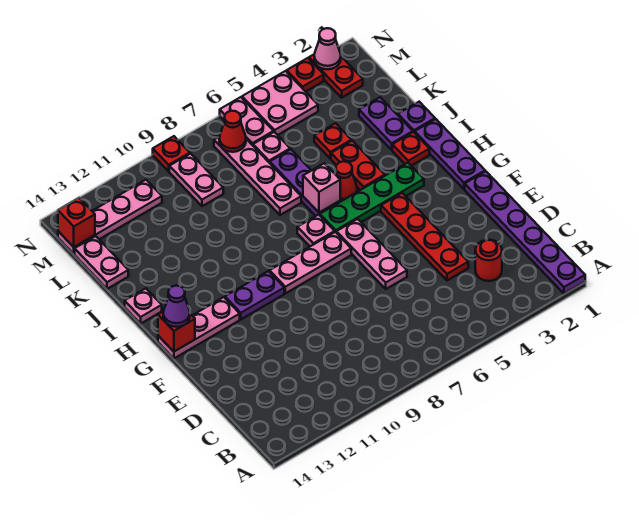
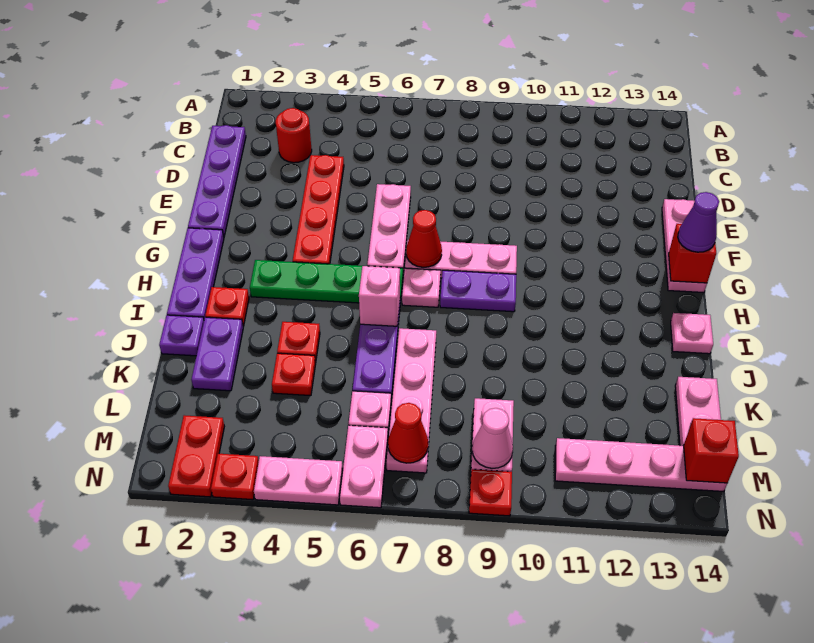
purple plate A1:F1 level 1 -> purple plate C1:F1 level 1
purple plate G10:G11 level 1 -> purple plate H8:H9 level 1
pink plate G12:G14 level 1 -> pink plate E14:G14 level 1
red plate I4:J4 level 1 -> red plate J4 level 1
red cone I5 level 1 -> red cone G7 level 2
pink plate M4:N5 level 1 -> pink plate N4:N5 level 1
pink cone N2 level 2 -> pink cone M9 level 2

